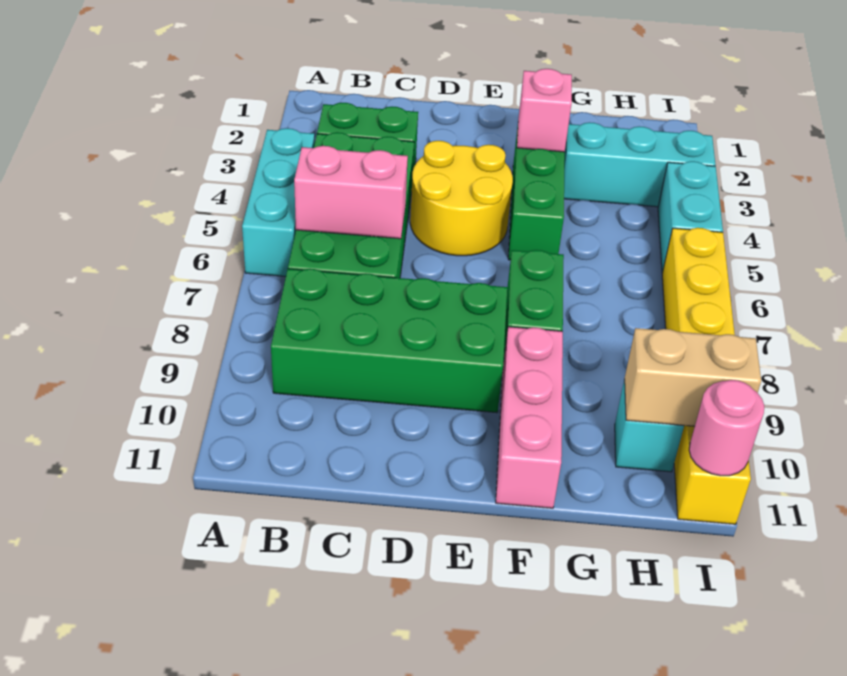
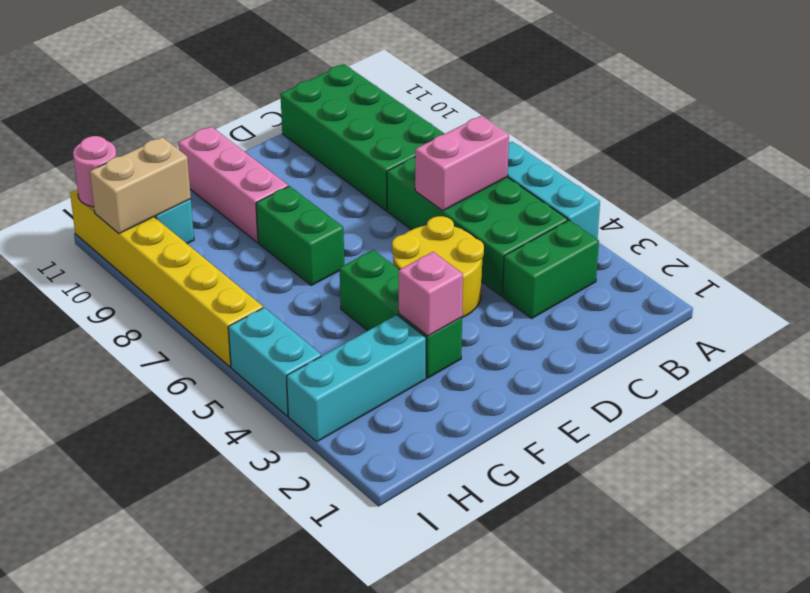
green brick B8:E9 level 1 -> green brick B8:C11 level 1

